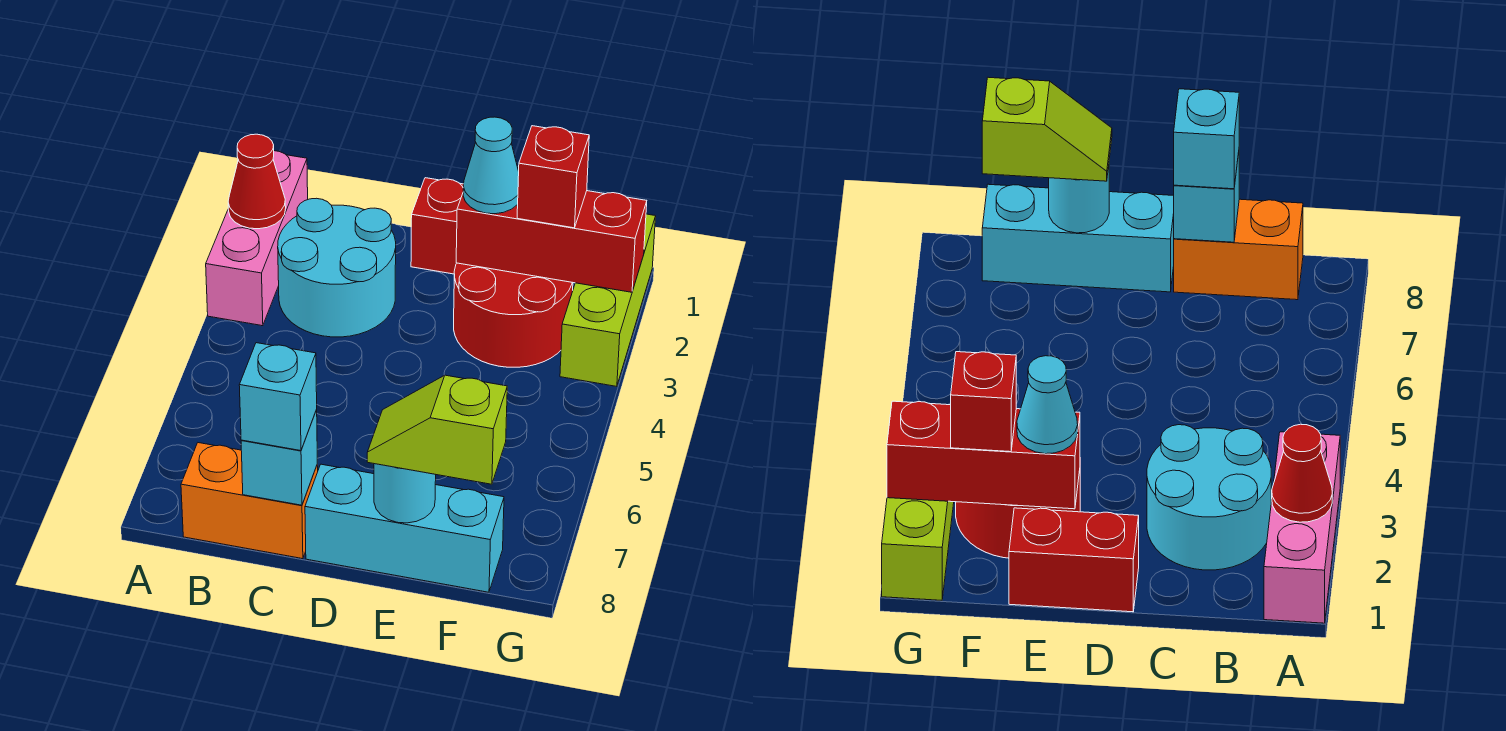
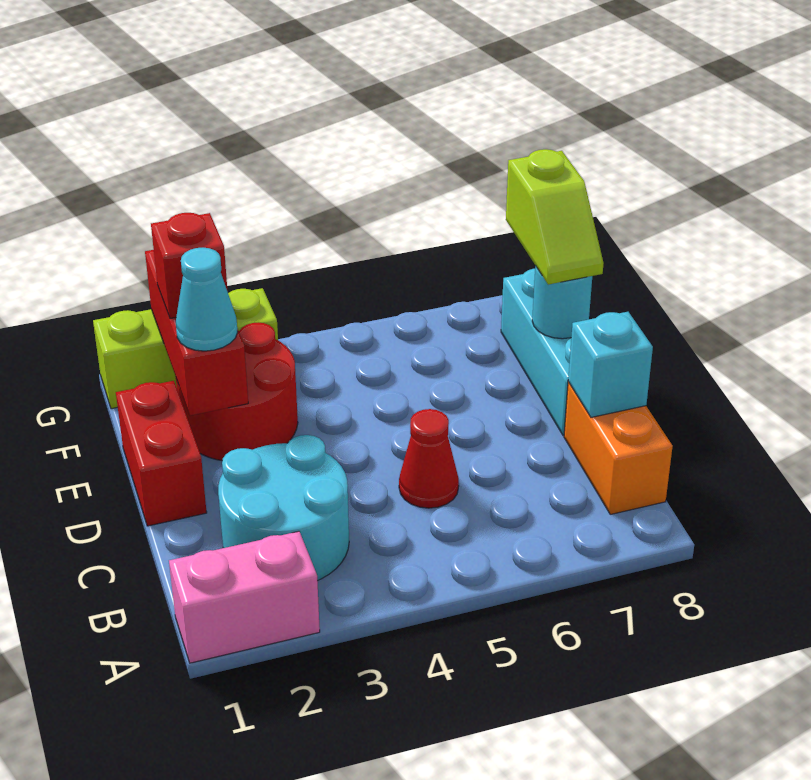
pink brick A1:A3 level 1 -> pink brick A1:A2 level 1
red cone A2 level 2 -> red cone C5 level 1
cyan brick C8 level 3 -> none

